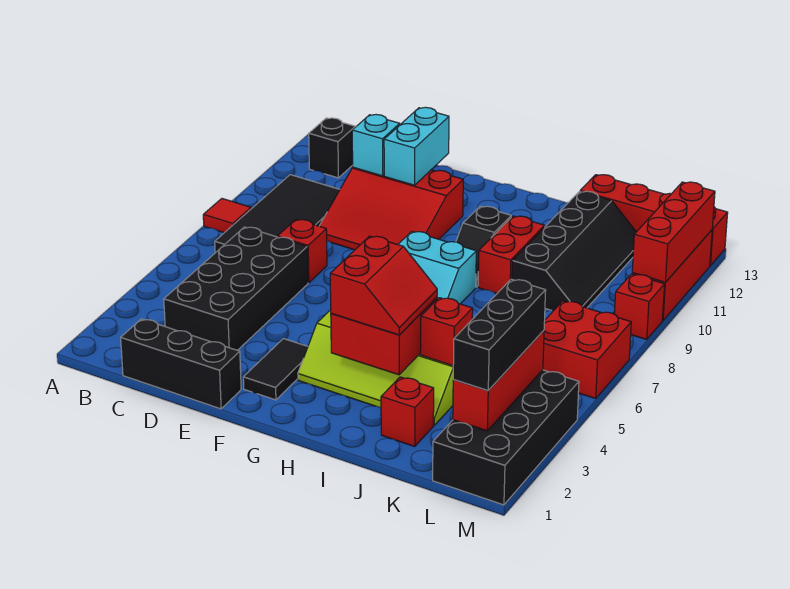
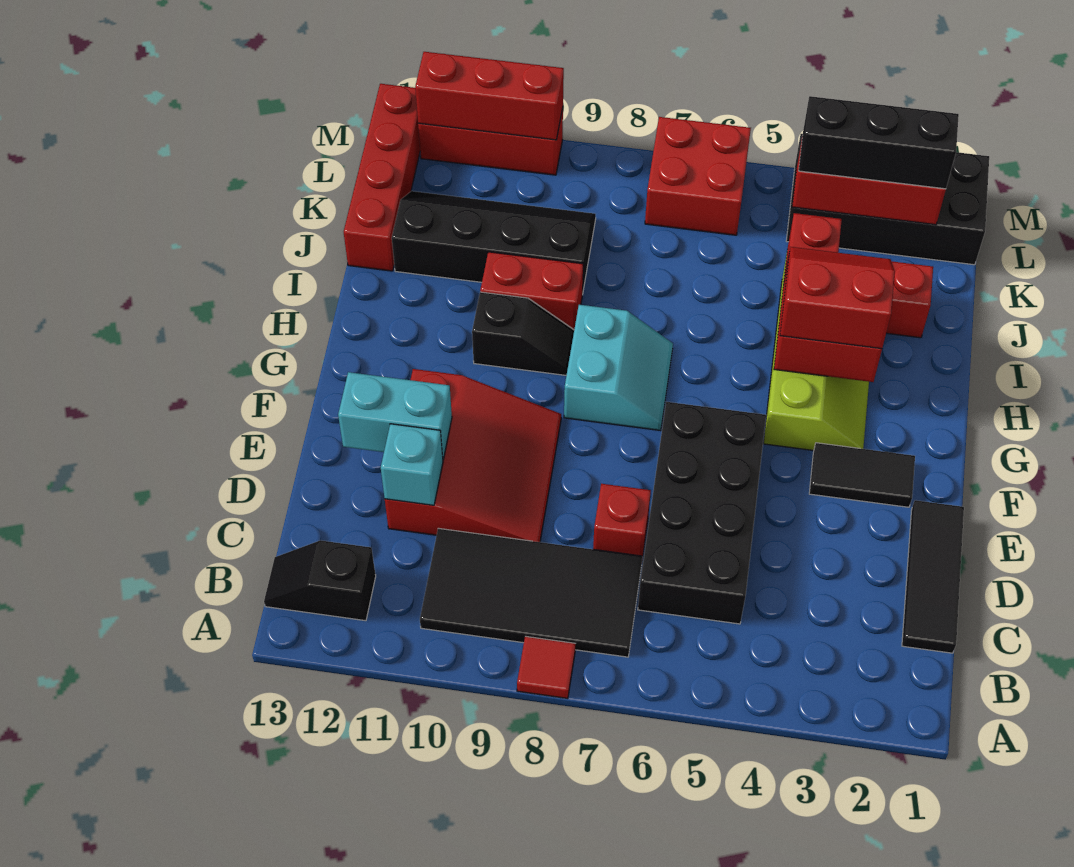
black brick C1:E1 level 1 -> black tile C1:E1 level 1
black brick C3:D6 level 1 -> black brick C5:F6 level 1
red brick M9 level 1 -> none

